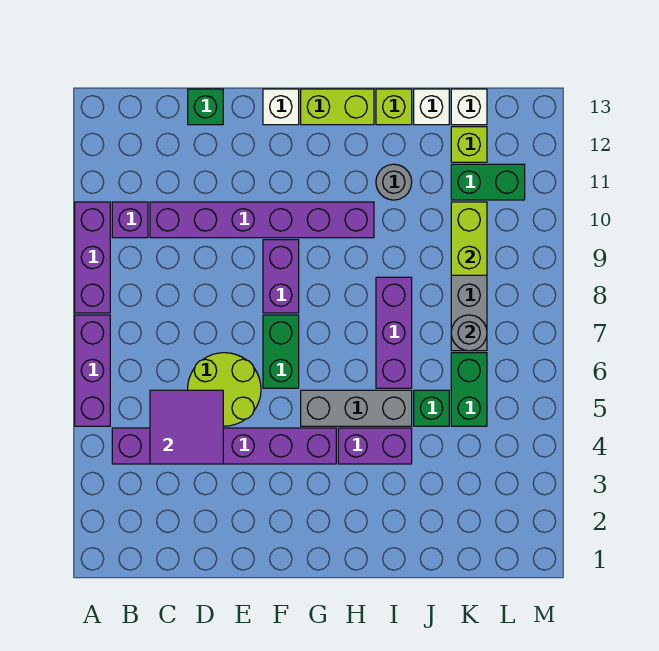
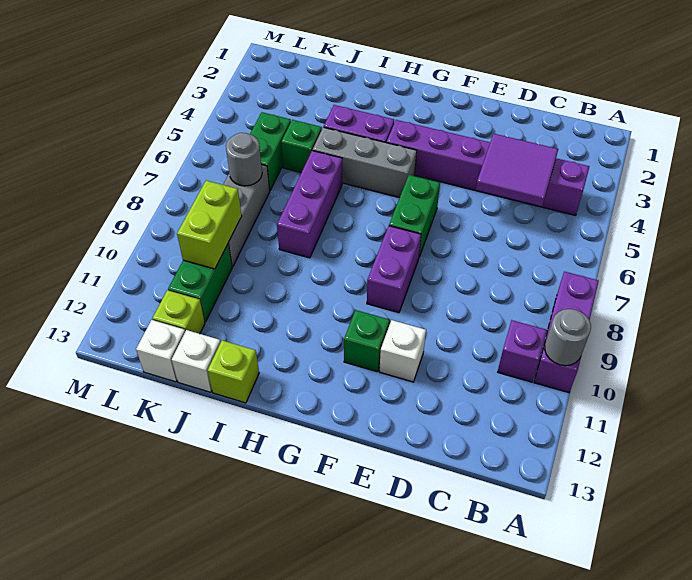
purple brick A5:A7 level 1 -> none
purple brick C10:H10 level 1 -> none
lime round brick D5:E6 level 1 -> none
green brick D13 level 1 -> green brick F11 level 1
white brick F13 level 1 -> white brick E11 level 1
lime brick G13:H13 level 1 -> none
grey round brick I11 level 1 -> grey round brick A10 level 2
green brick K11:L11 level 1 -> green brick K10:K11 level 1

